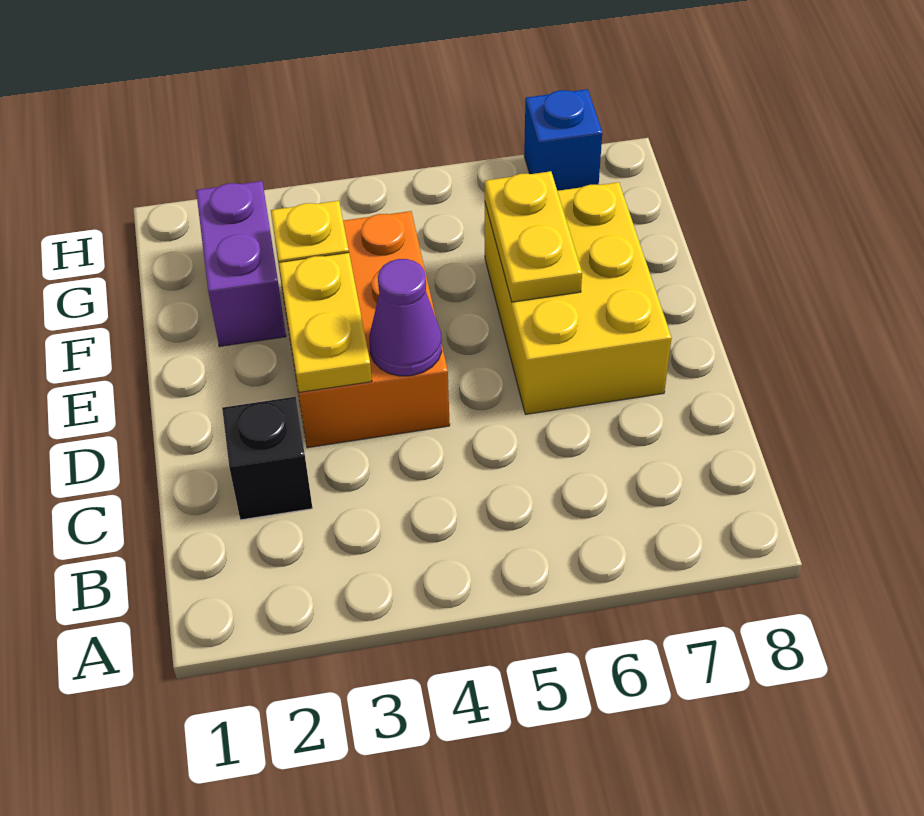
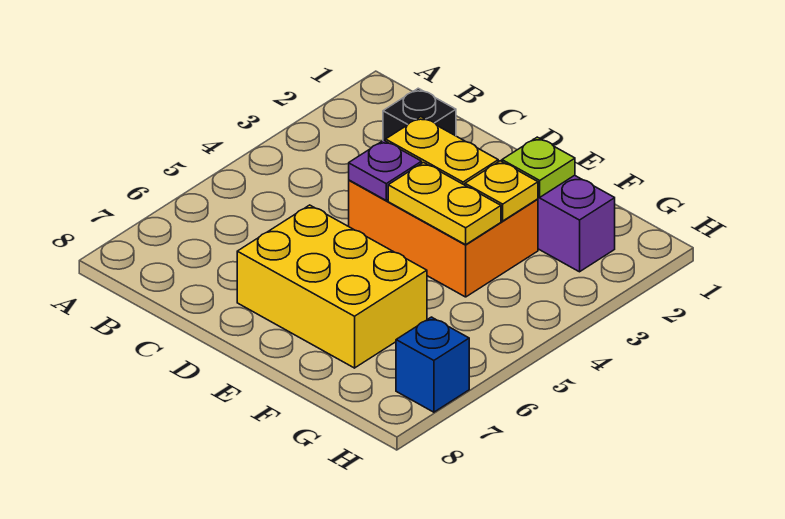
purple cone D4 level 2 -> purple plate D4 level 2
yellow plate E6:F6 level 2 -> yellow plate E4:F4 level 2
none -> lime plate F2 level 2

